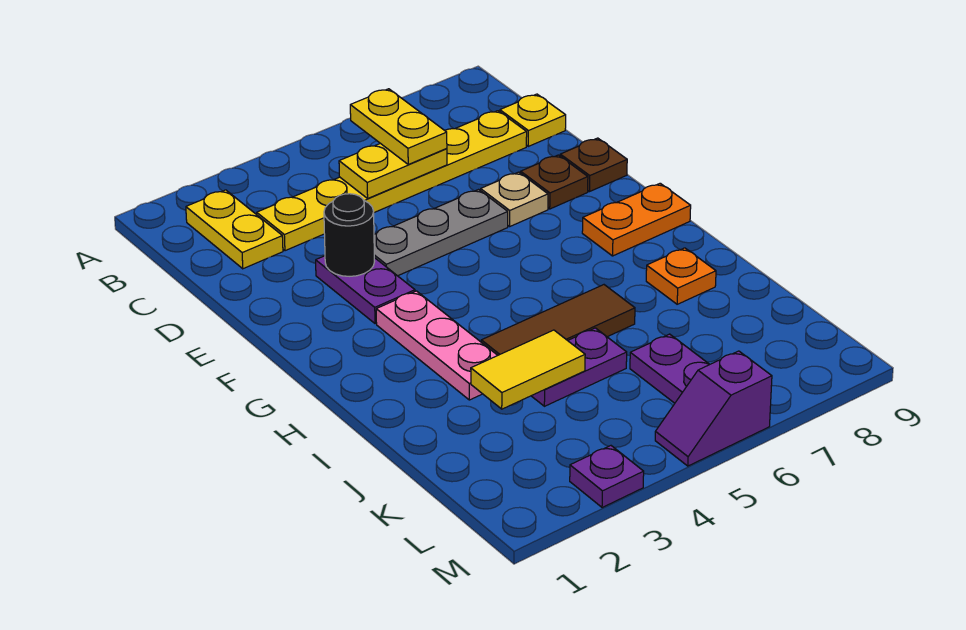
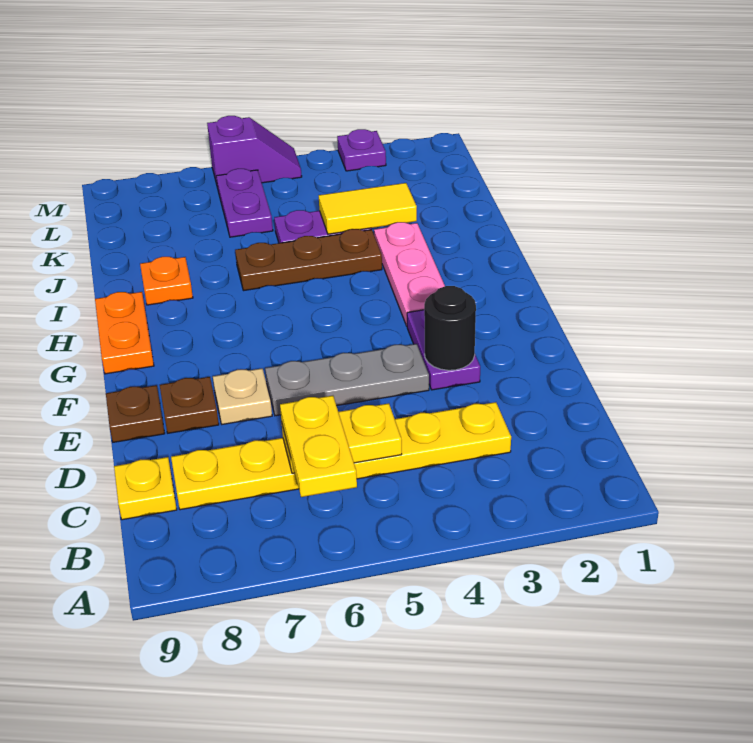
yellow plate B2:C2 level 1 -> none
orange plate G8:G9 level 1 -> orange plate G9:H9 level 1
brown tile I4:I6 level 1 -> brown plate I4:I6 level 1

